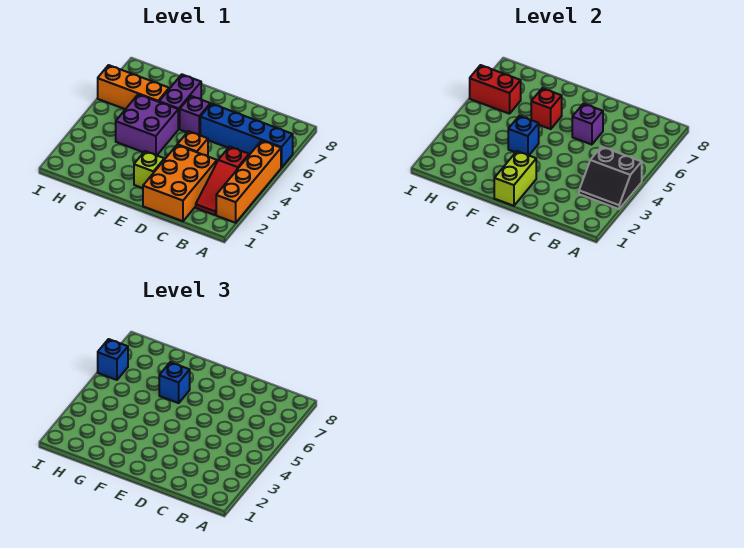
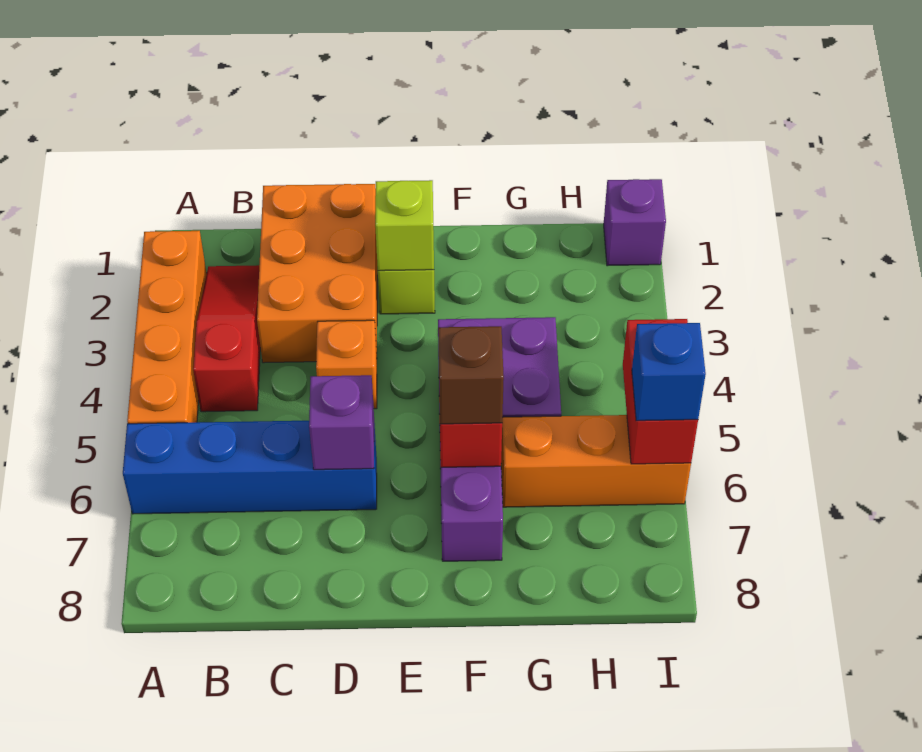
black slope A3:B4 level 2 top 4 -> none
lime brick E1:E2 level 2 -> lime brick E2 level 2
purple brick E6 level 1 -> purple brick I1 level 1
blue brick F4 level 2 -> none
blue brick F6 level 3 -> brown brick F6 level 3
red brick H6:I6 level 2 -> red brick I5:I6 level 2

